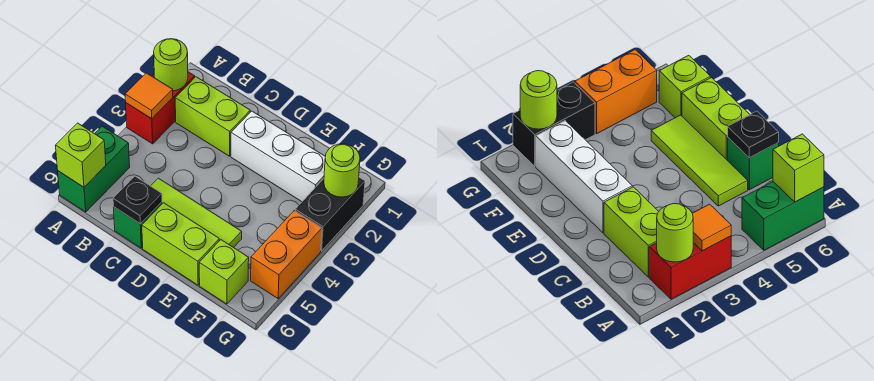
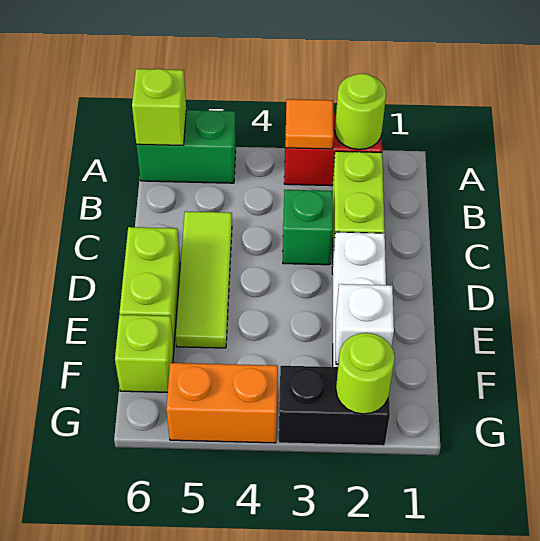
green brick C6 level 1 -> green brick C3 level 1
black plate C6 level 2 -> none
none -> white brick F2 level 2

